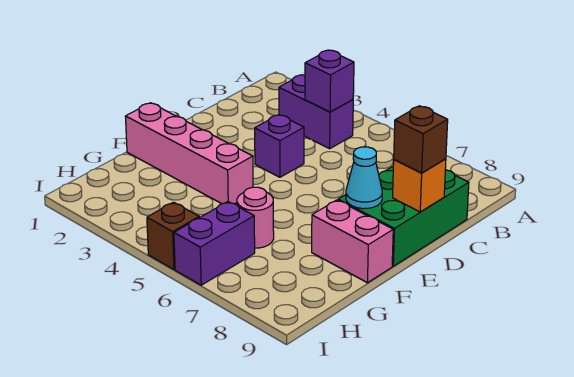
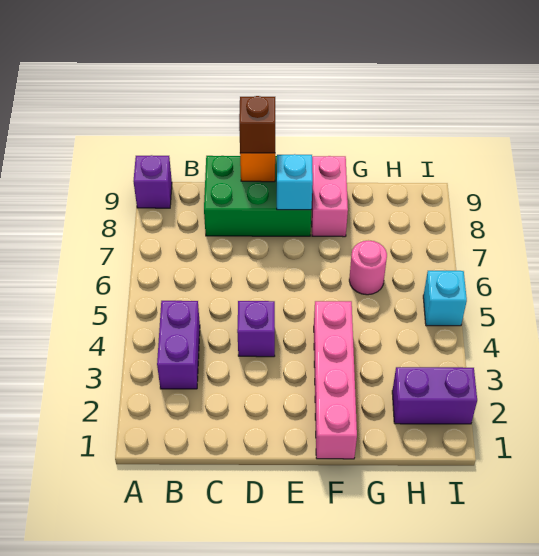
purple brick B4 level 2 -> purple brick A9 level 1
cyan cone E8 level 2 -> cyan brick E8 level 2
purple brick H6:I6 level 1 -> purple brick H2:I2 level 1
brown brick I5 level 1 -> cyan brick I5 level 1

